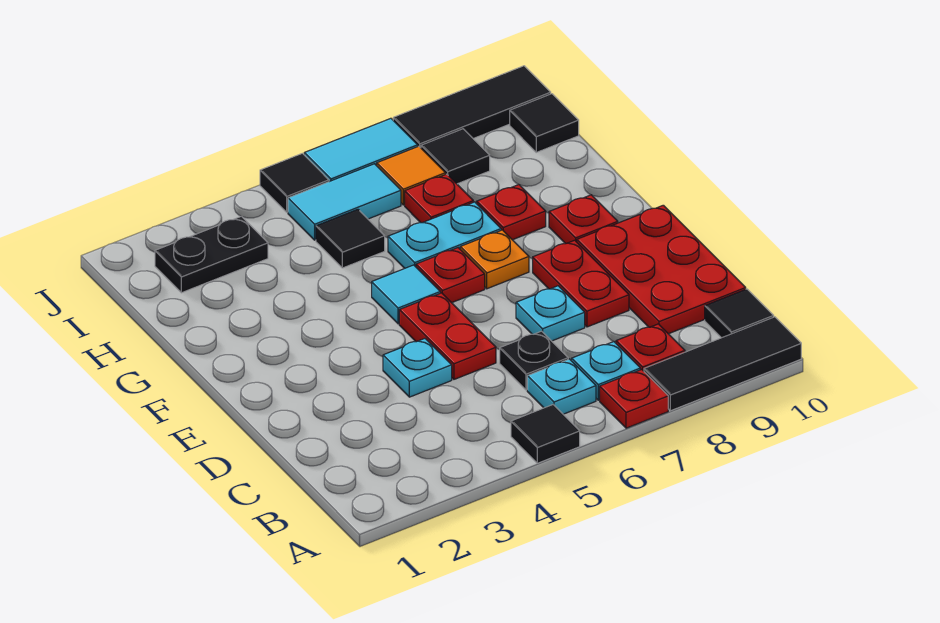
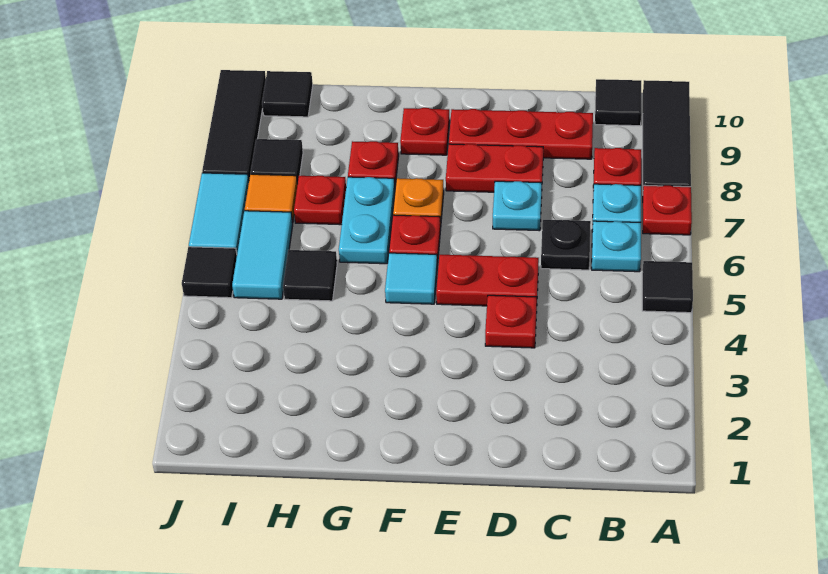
red plate C9:E10 level 1 -> red plate C9:E9 level 1
cyan plate D4 level 1 -> red plate D4 level 1
black plate I2:I3 level 1 -> none

